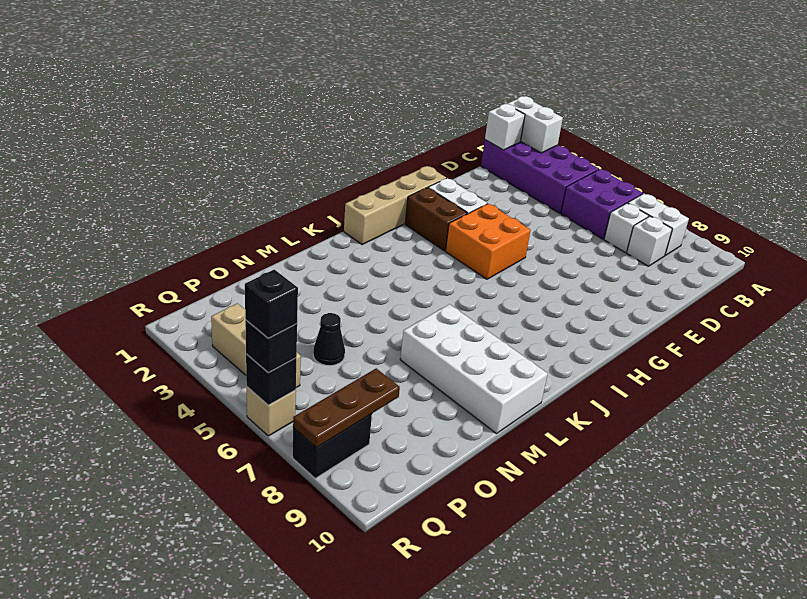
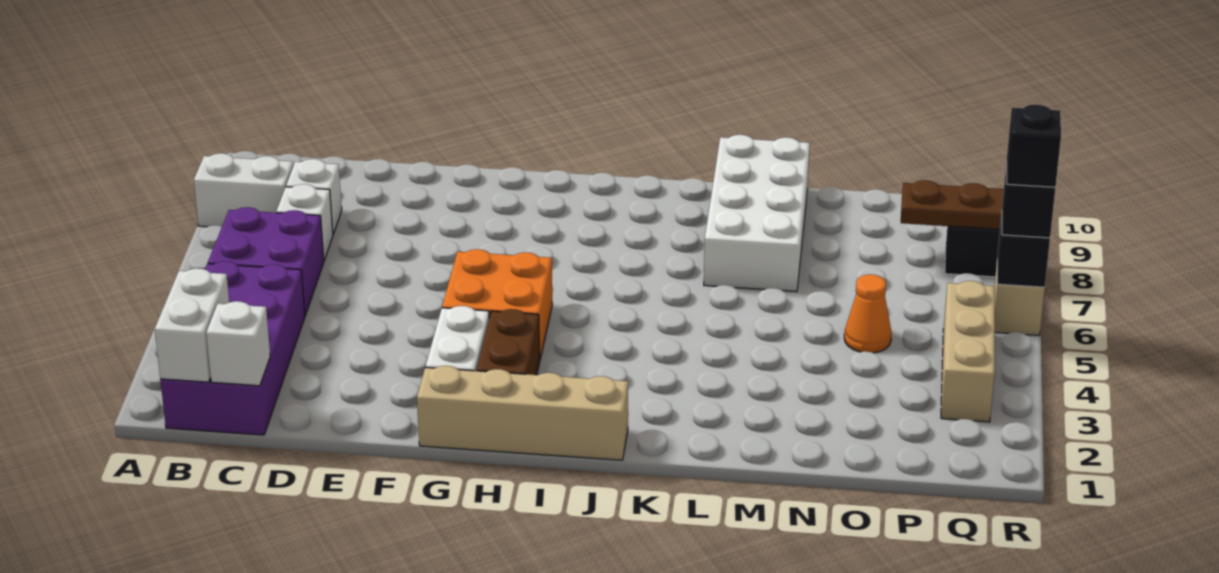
white brick B7:B8 level 1 -> white brick A8:B8 level 1
black cone O5 level 1 -> orange cone O5 level 1

